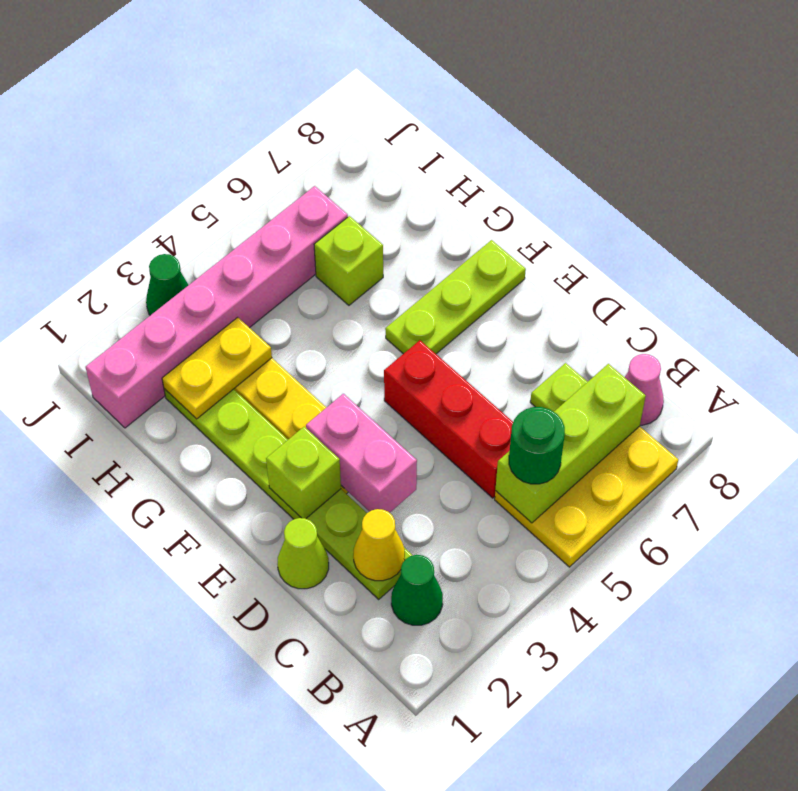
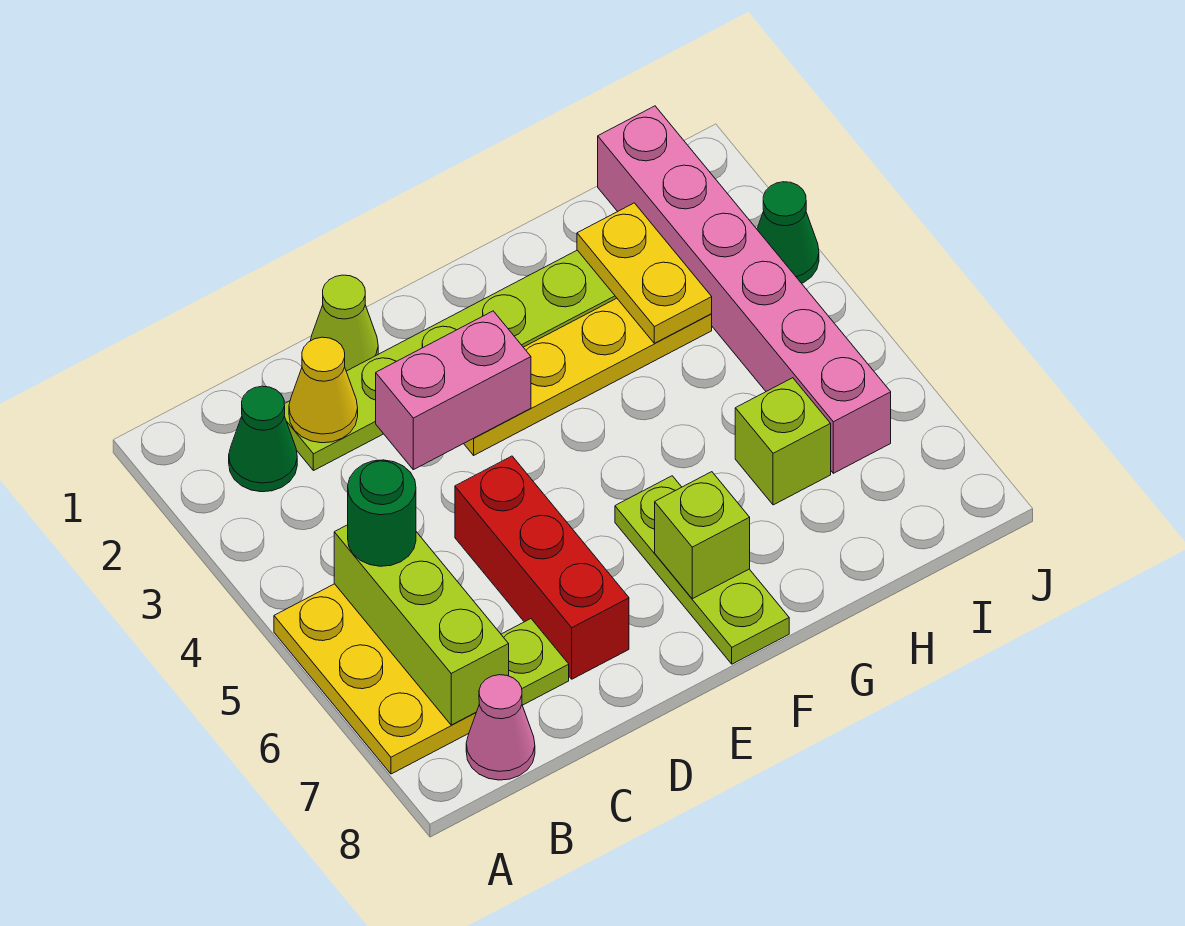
red brick C5:E5 level 1 -> red brick D5:D7 level 1
lime brick E2 level 2 -> lime brick F7 level 2

